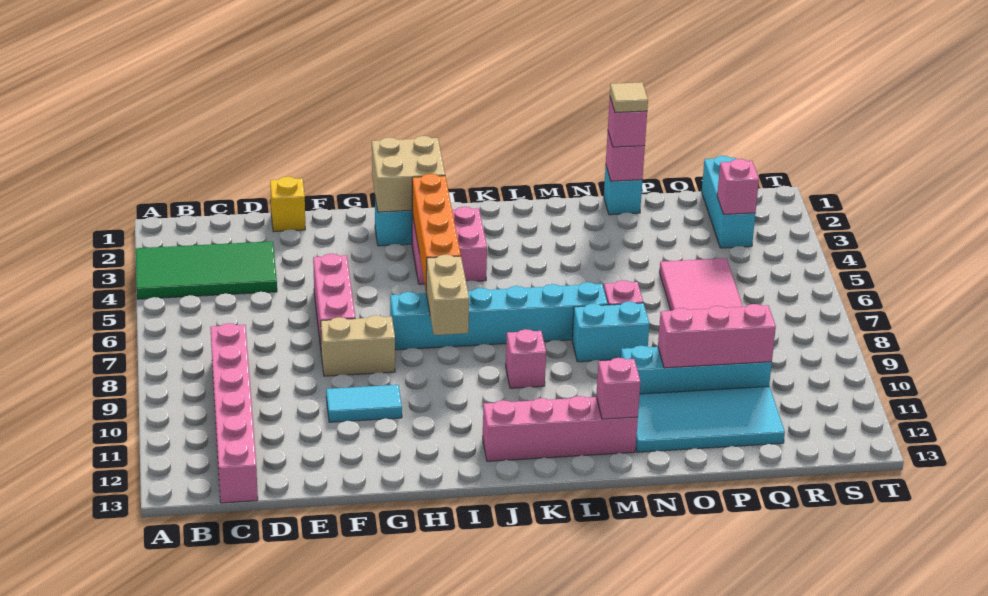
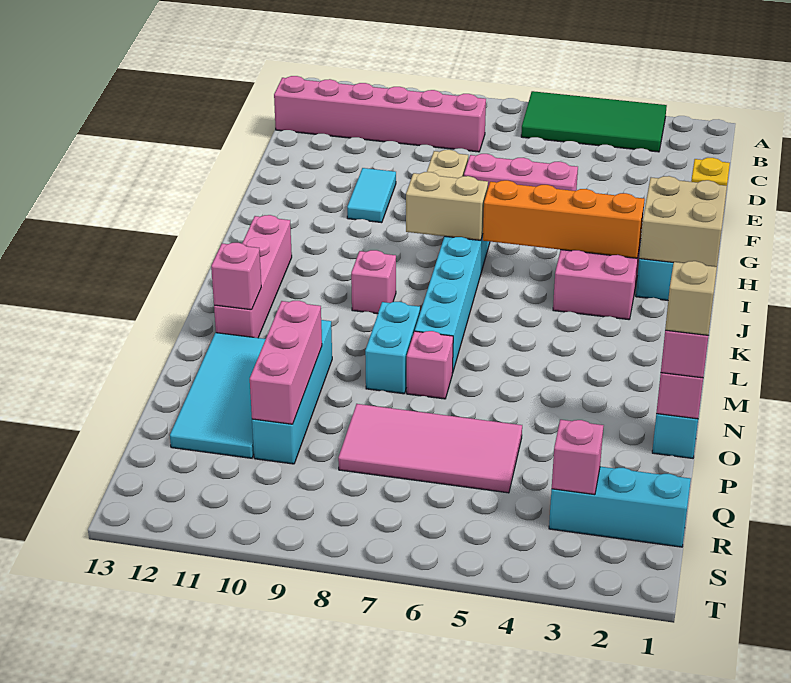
green tile A3:D4 level 1 -> green tile A3:B6 level 1
tan tile O1 level 4 -> tan brick O1 level 4

